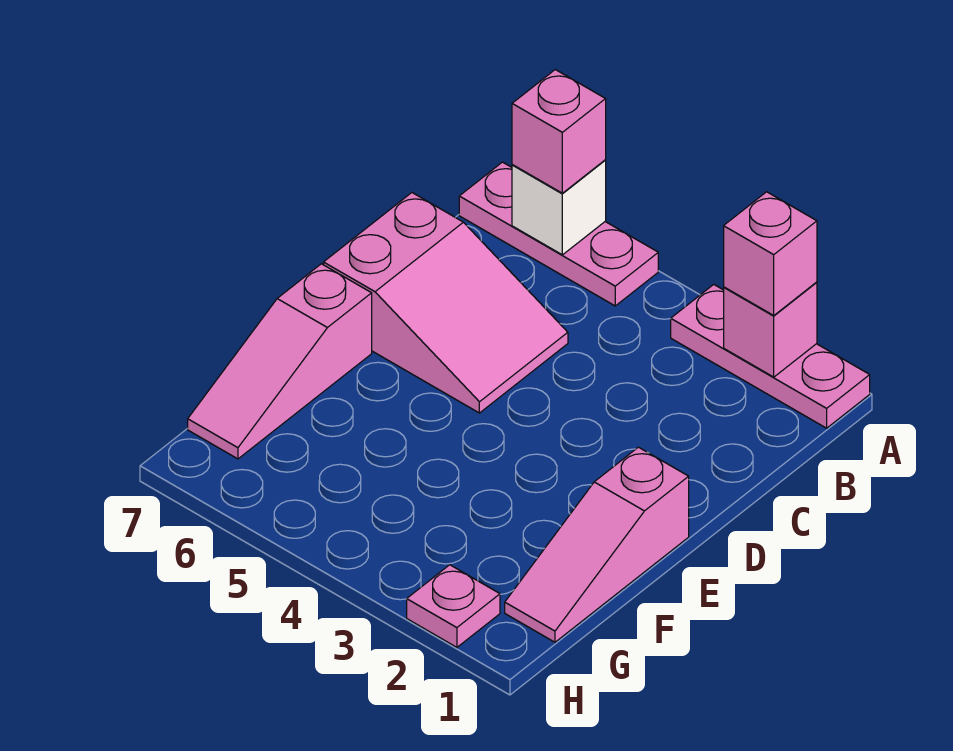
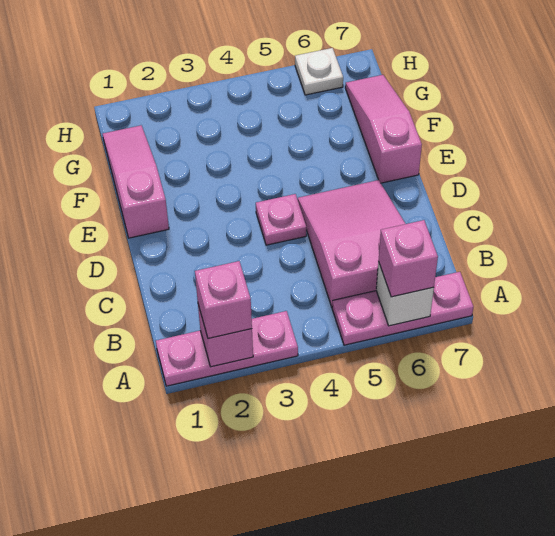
pink slope C5:D7 level 1 top 7 -> pink slope B5:D6 level 1 top B
pink plate H2 level 1 -> pink plate D4 level 1
none -> white plate H6 level 1

